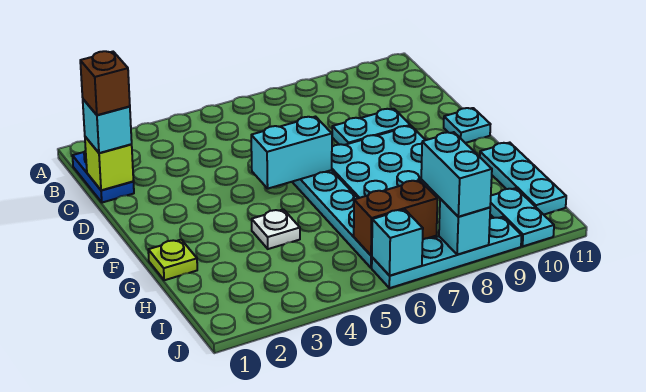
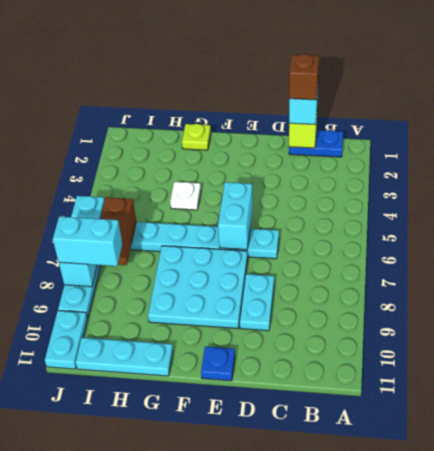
cyan plate E11 level 1 -> blue plate E11 level 1
cyan plate I10:J10 level 1 -> cyan plate J10:J11 level 1

